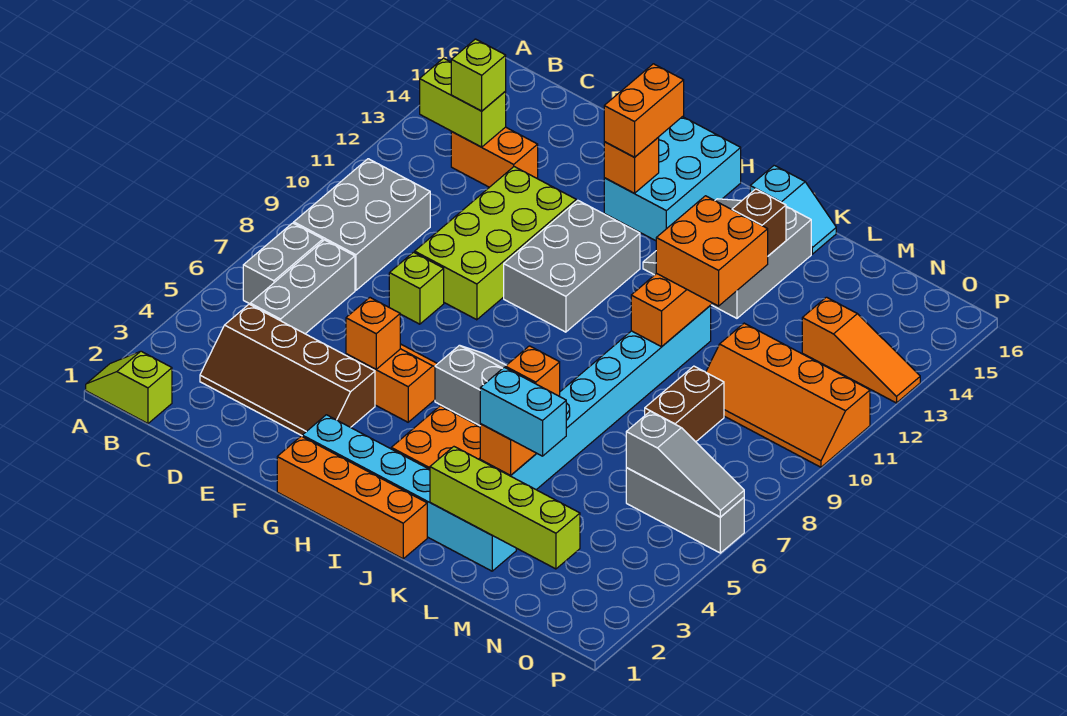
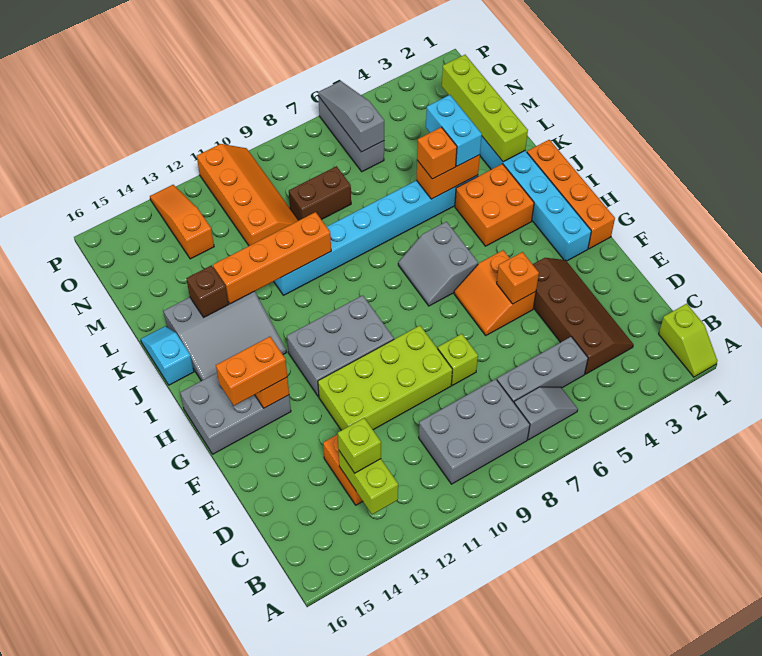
grey brick B6:B7 level 1 -> grey slope B6:B7 level 1 top 7
cyan brick G14:H16 level 1 -> grey brick G14:H16 level 1
orange brick K11:L12 level 3 -> none

